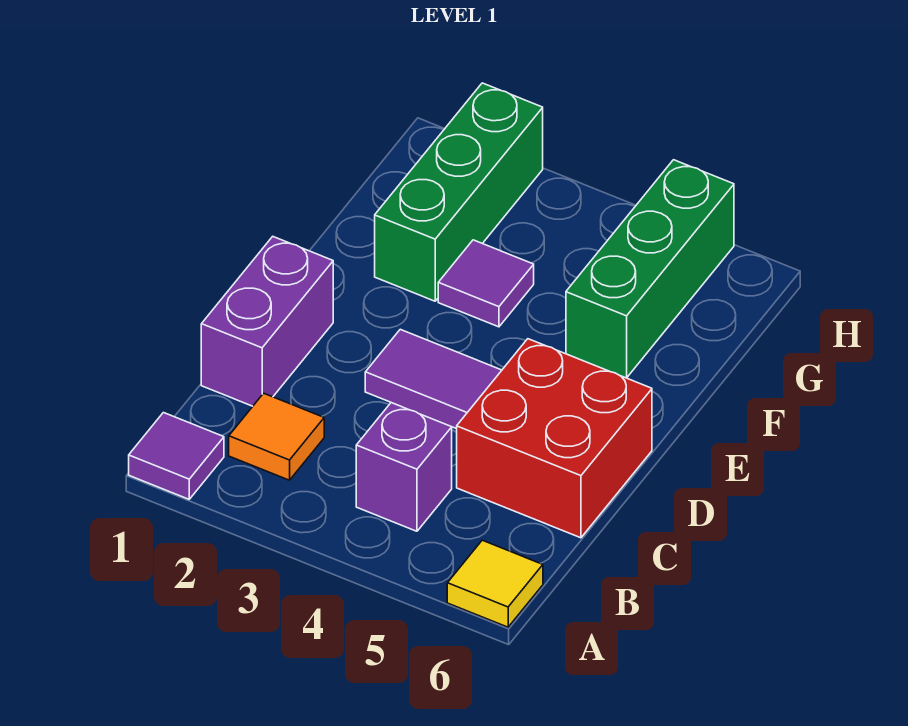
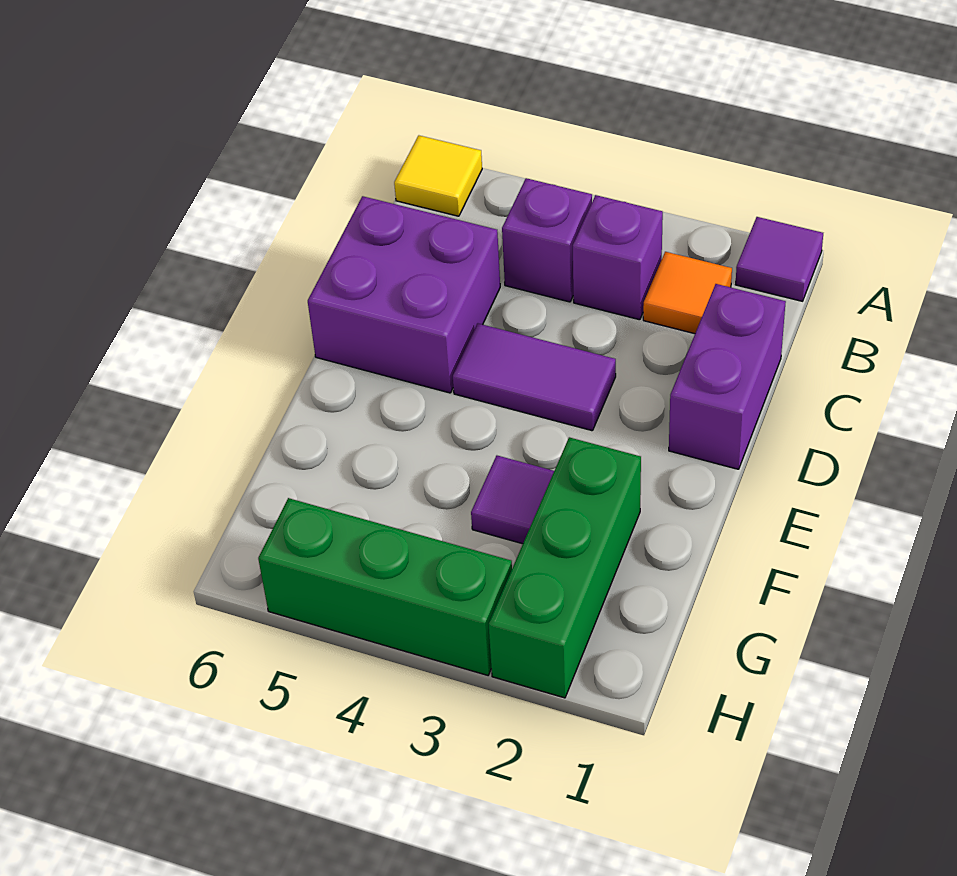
none -> purple brick B3 level 1
red brick C5:D6 level 1 -> purple brick C5:D6 level 1
green brick F5:H5 level 1 -> green brick H3:H5 level 1

